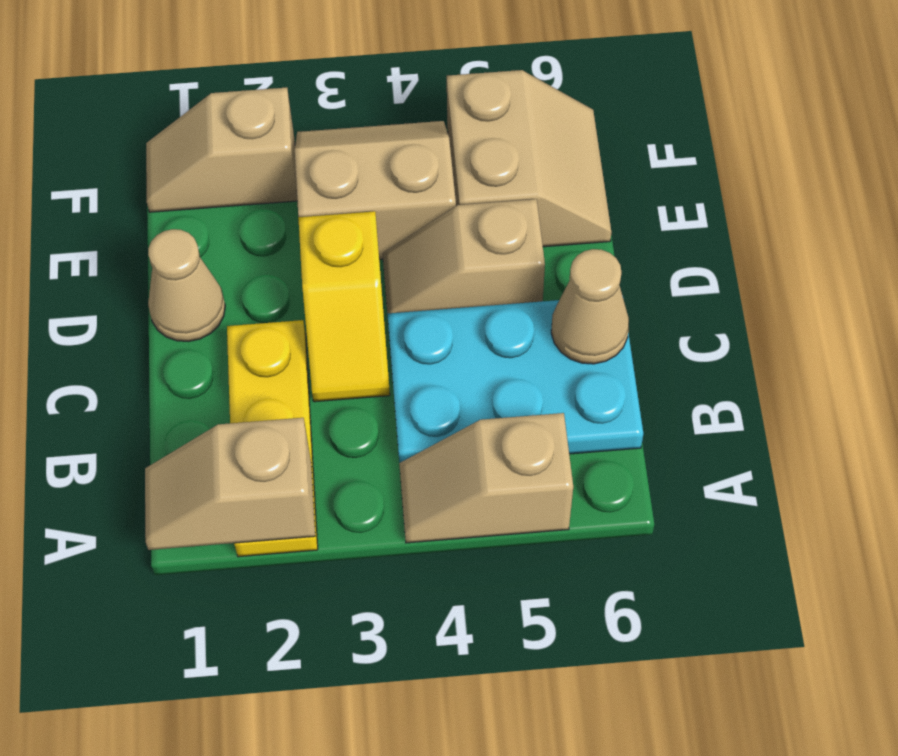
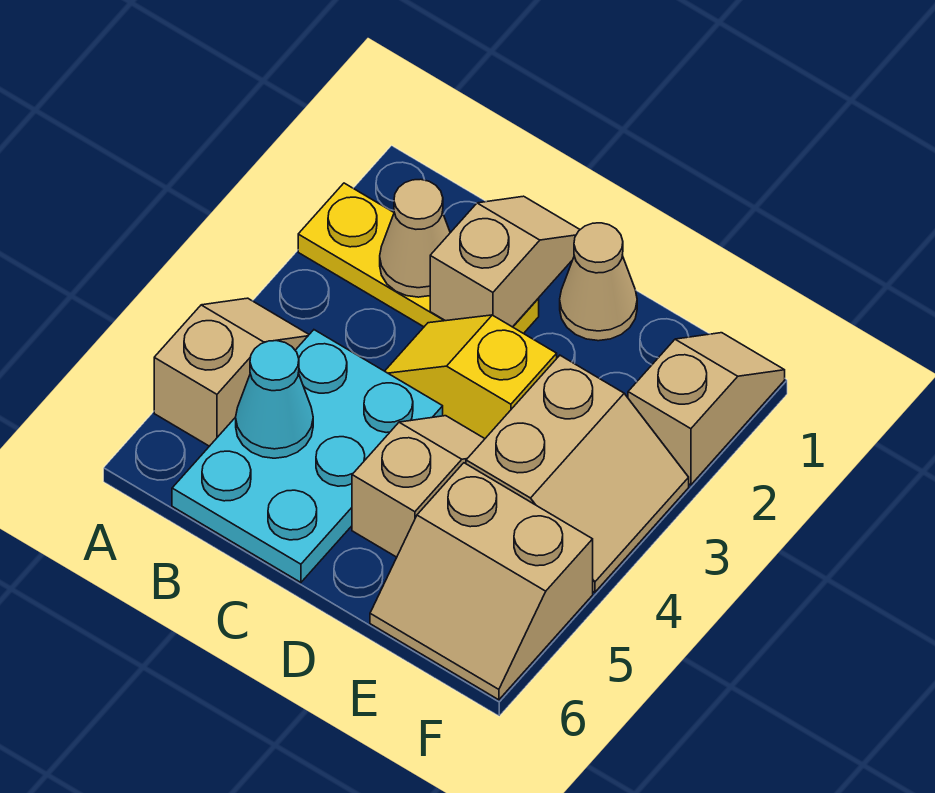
tan slope A1:A2 level 2 top 2 -> tan slope C1:C2 level 2 top 2
none -> cyan cone B5 level 2
tan cone C6 level 2 -> tan cone B2 level 2

